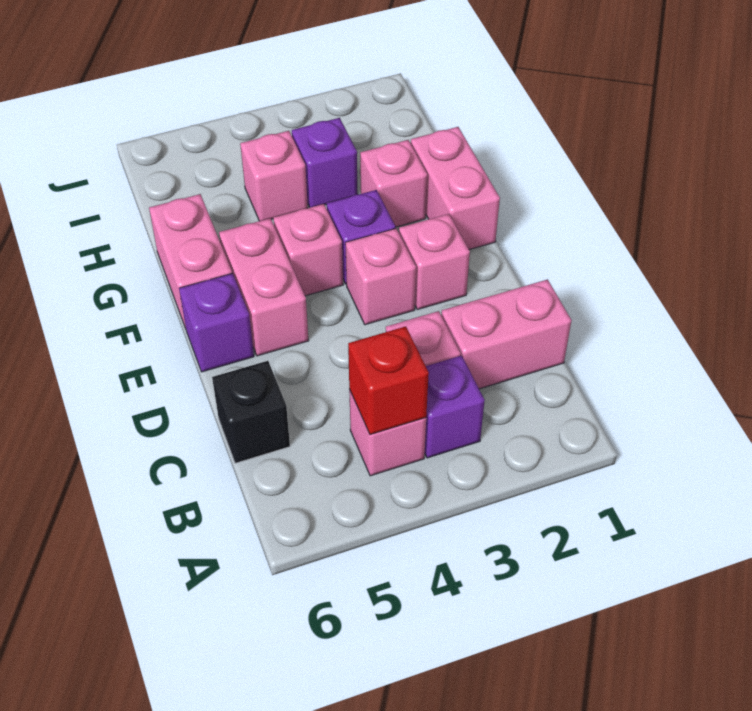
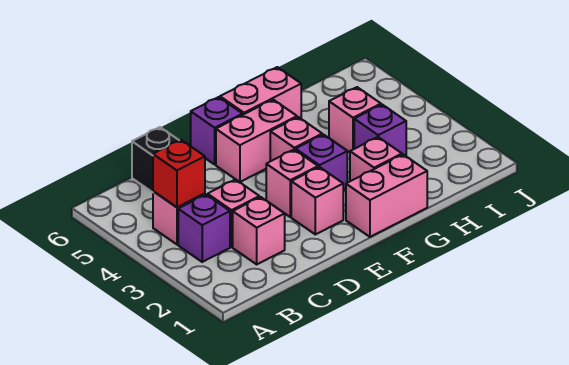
pink brick C1:C2 level 1 -> pink brick C2 level 1

